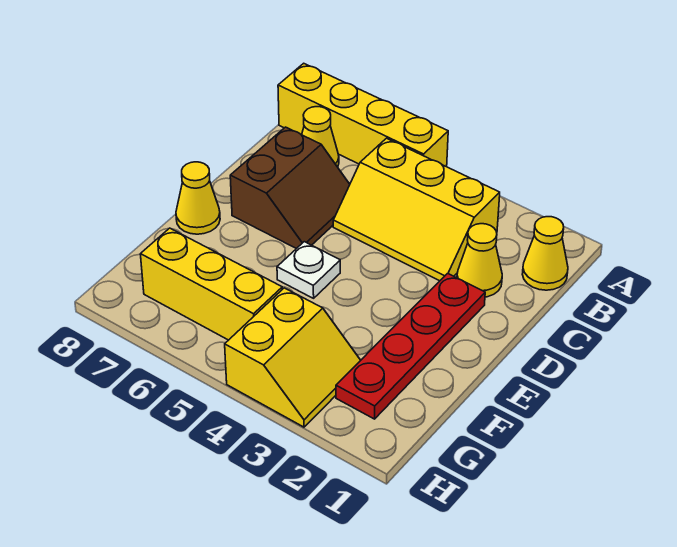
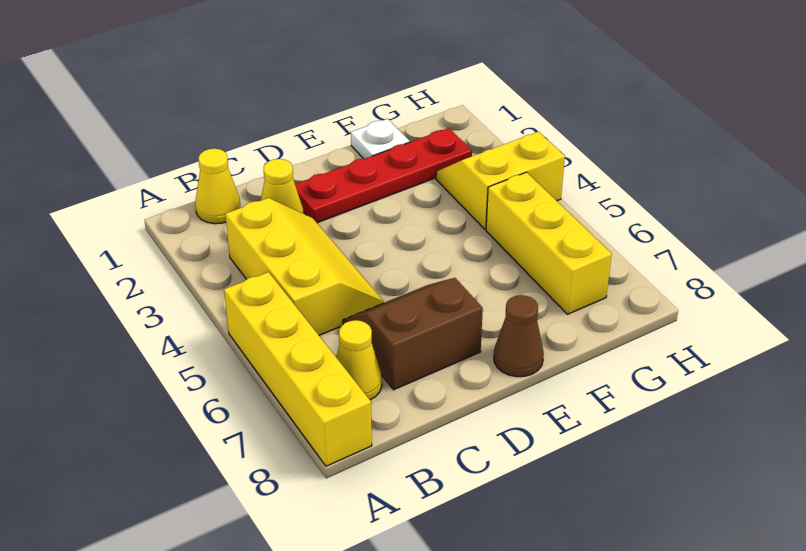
white plate E5 level 1 -> white plate F1 level 1
yellow cone E8 level 1 -> brown cone E8 level 1

